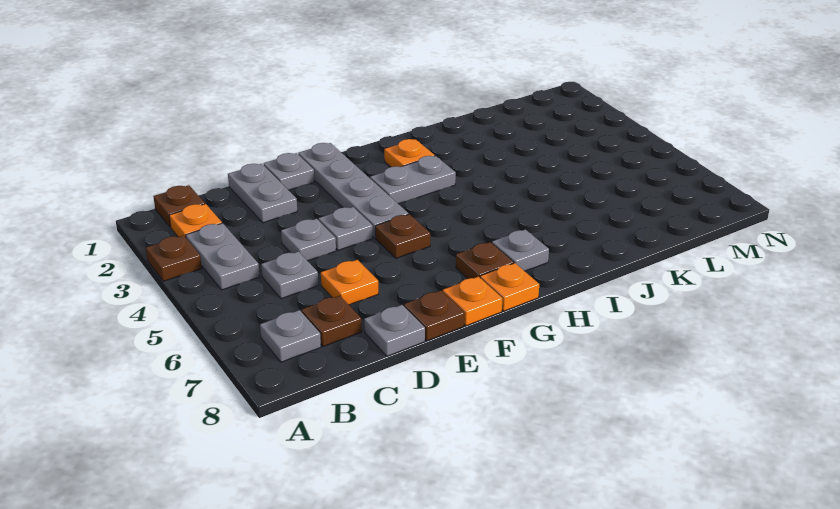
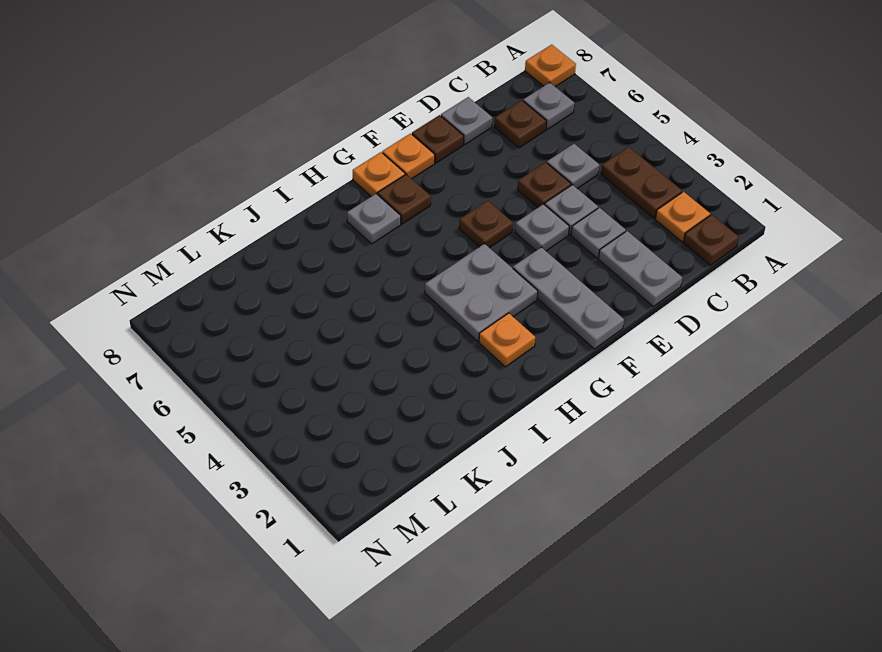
brown plate A3 level 1 -> brown plate D5 level 1
grey plate B3:B4 level 1 -> brown plate B3:B4 level 1
orange plate D6 level 1 -> orange plate A8 level 1
grey plate E1 level 1 -> grey plate D3 level 1
grey plate F1:F4 level 1 -> grey plate F1:F3 level 1
grey plate G3:H3 level 1 -> grey plate G3:H4 level 1

